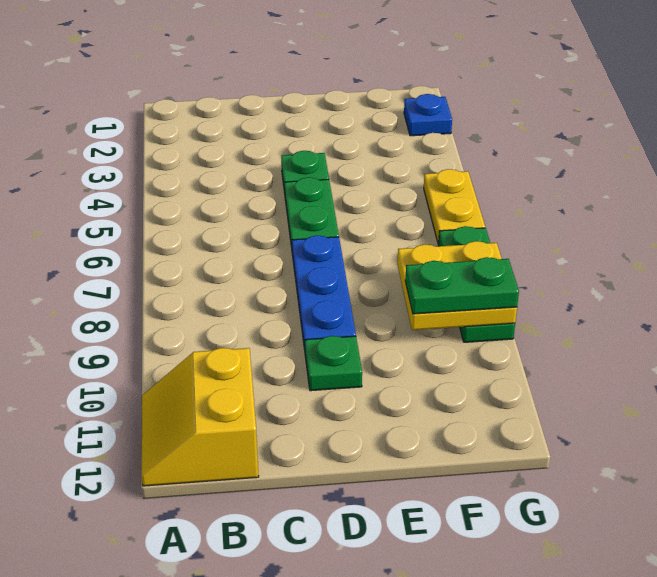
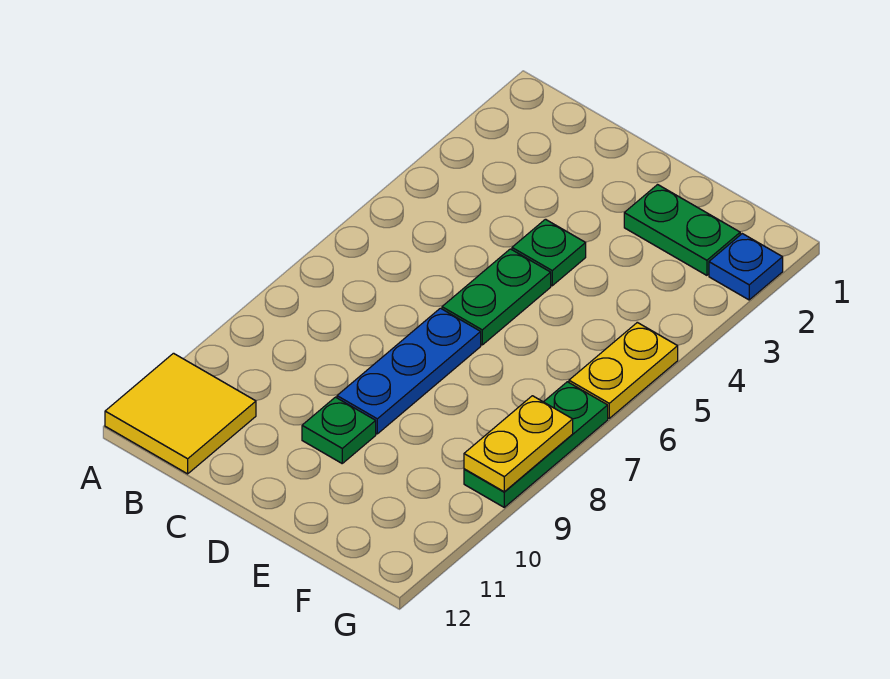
yellow slope A11:B12 level 1 top B -> yellow tile A11:B12 level 1
yellow plate F8:G9 level 2 -> yellow plate G8:G9 level 2
green plate F9:G9 level 3 -> green plate E2:F2 level 1

